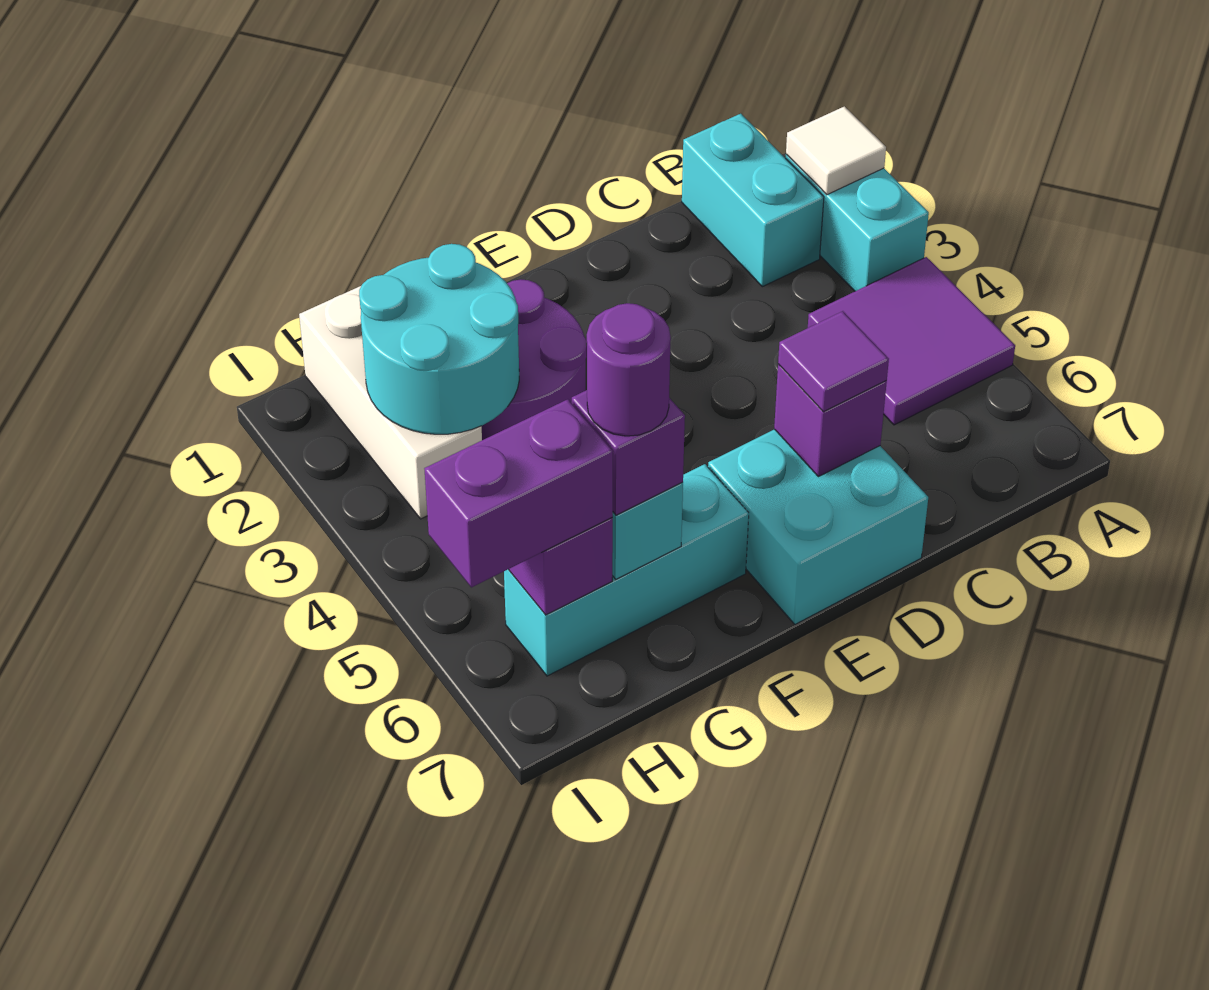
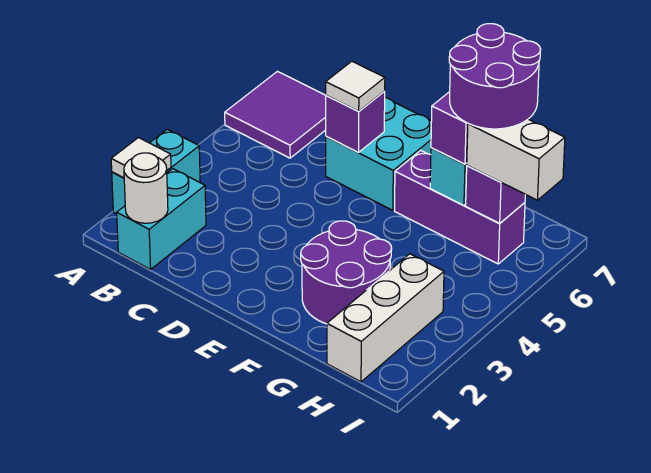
purple tile A4:B5 level 1 -> purple tile A6:B7 level 1
none -> white round brick B1 level 2
purple tile D6 level 3 -> white tile D6 level 3
cyan brick F6:H6 level 1 -> purple brick F6:H6 level 1
cyan round brick G2:H3 level 2 -> none
purple round brick G6 level 4 -> purple round brick G6:H7 level 4
purple brick H6:I6 level 3 -> white brick H6:I6 level 3

